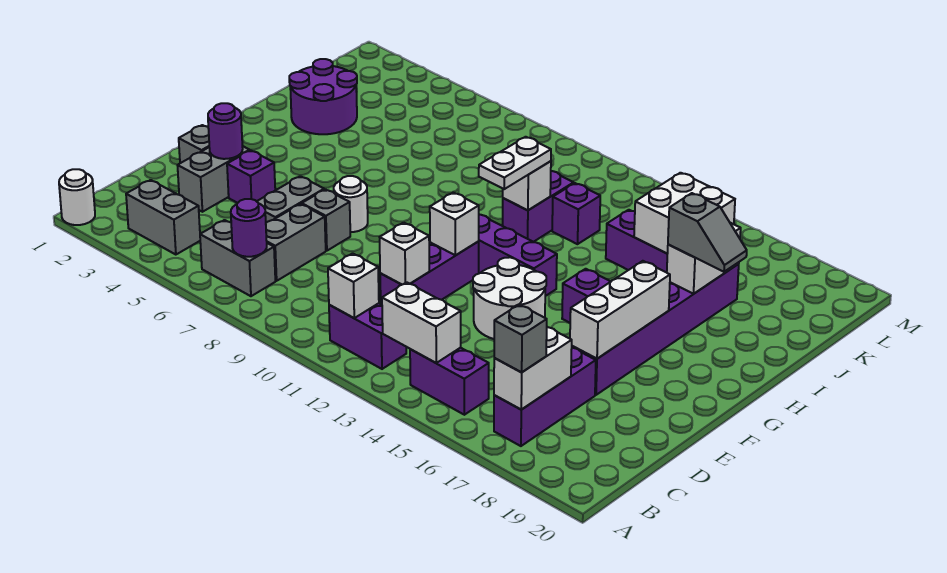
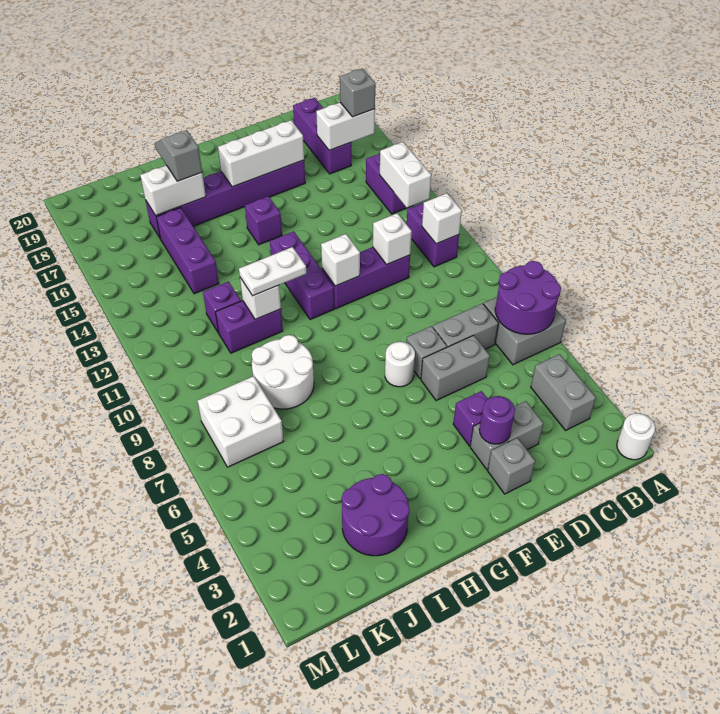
grey brick B6:B7 level 1 -> grey brick A6:B7 level 1
purple round brick B7 level 2 -> purple round brick A6:B7 level 2
purple brick B17:D17 level 1 -> purple brick C17:C19 level 1
white round brick E13:F14 level 1 -> white round brick I8:J9 level 1
white brick J15:K16 level 2 -> white brick K7:L8 level 1

